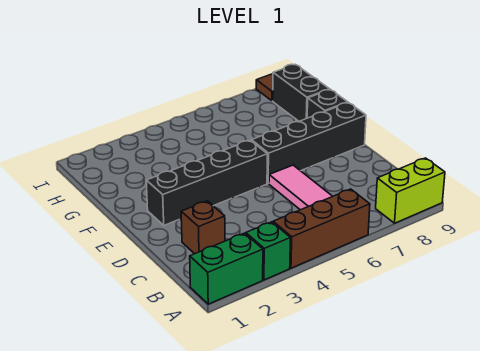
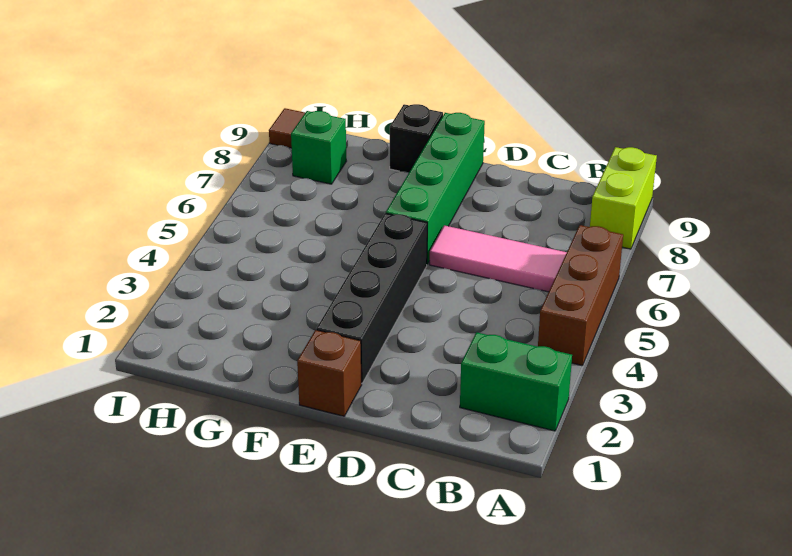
green brick A1:A2 level 1 -> green brick A2:B2 level 1
green brick A3 level 1 -> green brick H8 level 1
brown brick C2 level 1 -> brown brick E1 level 1
black brick E6:E9 level 1 -> green brick E6:E9 level 1
black brick G9:H9 level 1 -> none

